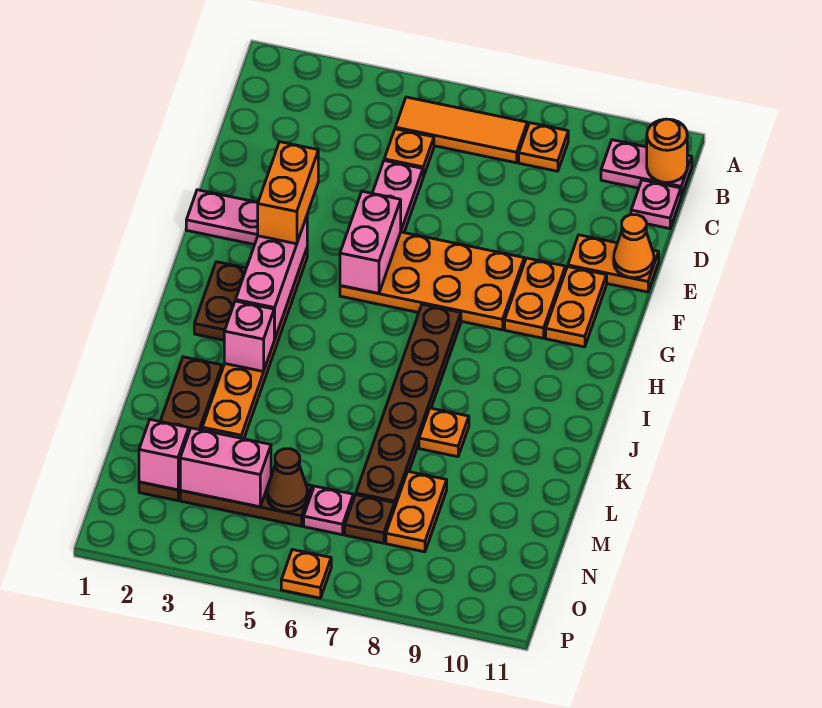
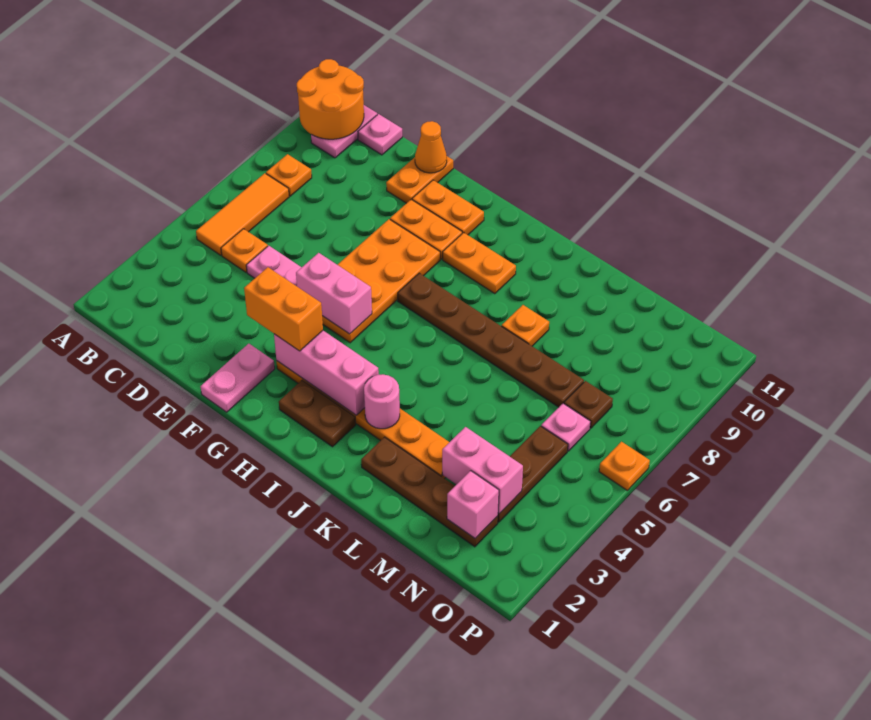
orange round brick B11 level 2 -> orange round brick A10:B11 level 2
pink brick J3 level 2 -> pink round brick J3 level 2
orange plate M8:N8 level 1 -> orange plate H9:I9 level 1
pink brick N3:N4 level 2 -> pink brick M3:N3 level 2
brown cone N5 level 2 -> none

